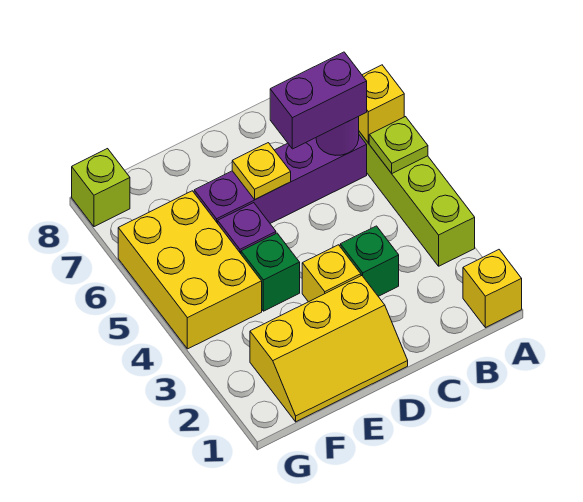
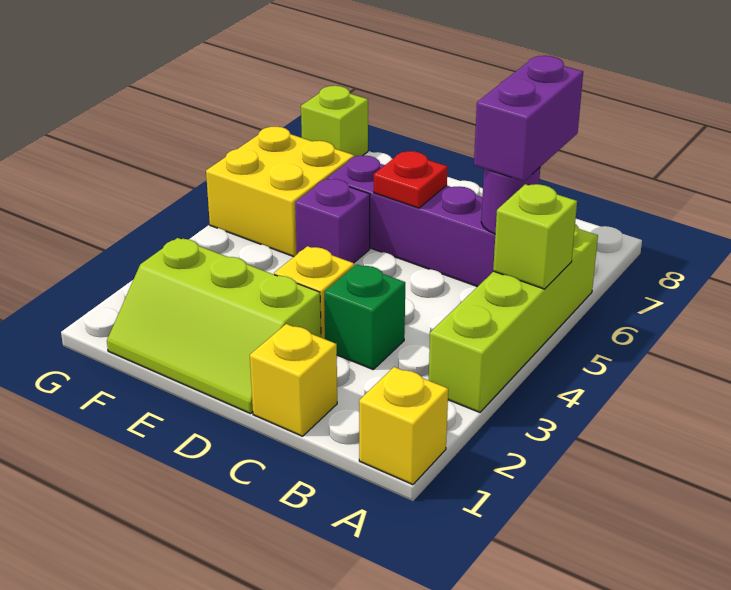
lime plate A5 level 2 -> lime brick A5 level 2
yellow brick A6 level 2 -> yellow brick C1 level 1
purple brick B6:C6 level 3 -> purple brick B6:B7 level 3
yellow slope D1:F2 level 1 top 2 -> lime slope D1:F2 level 1 top 2
yellow plate D6 level 2 -> red plate D6 level 2
green brick E4 level 1 -> none
yellow brick F4:G6 level 1 -> yellow brick F5:G6 level 1

